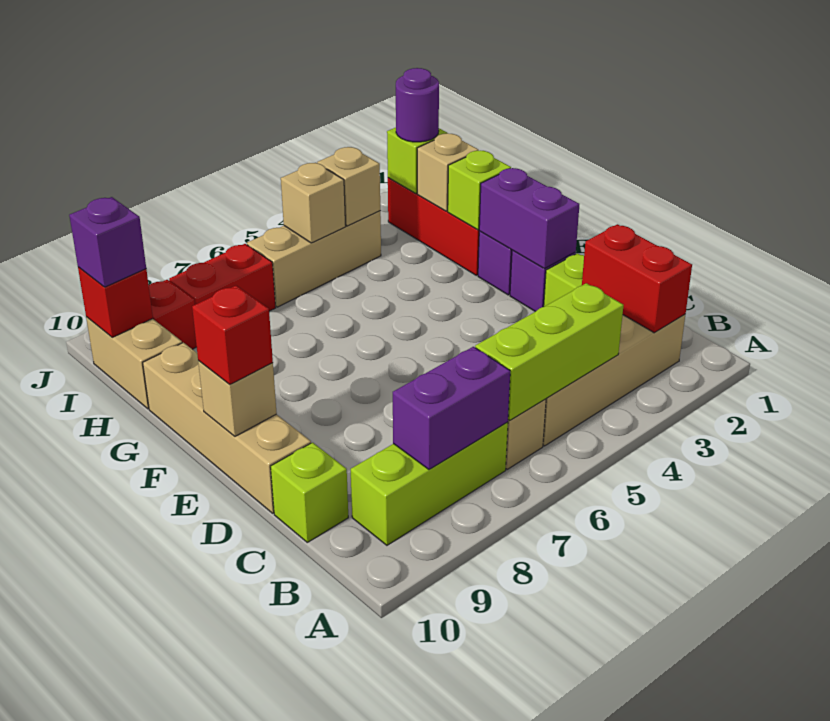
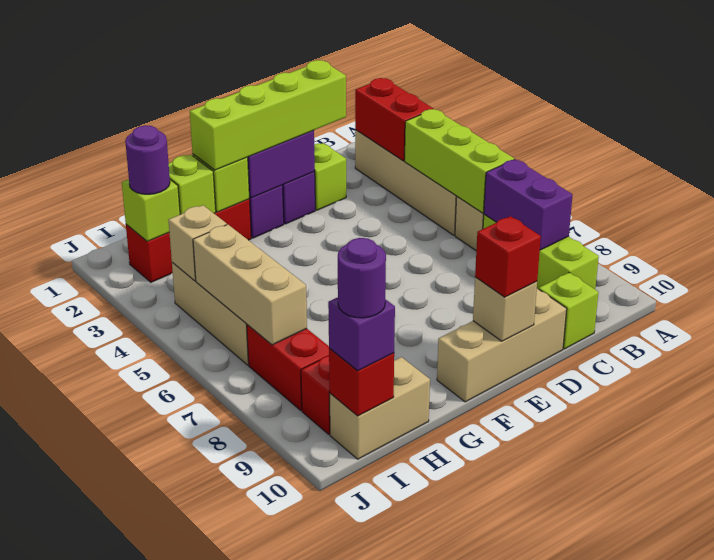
red brick B2:C2 level 2 -> red brick B2:B3 level 2
none -> lime brick D2:G2 level 3
tan brick D10:G10 level 1 -> tan brick D10:F10 level 1
tan brick H2 level 2 -> lime brick H2 level 2
tan brick I5 level 2 -> tan brick I5:I7 level 2
none -> purple round brick I10 level 4

